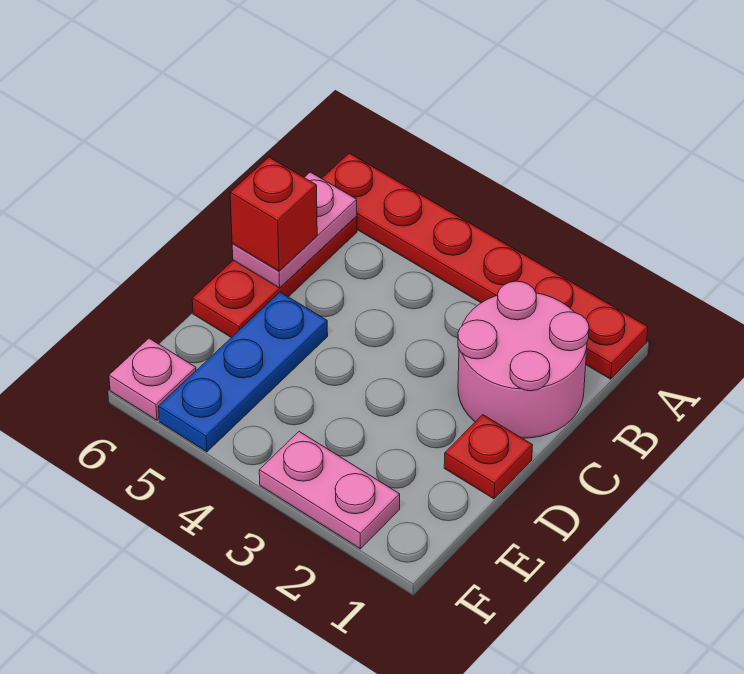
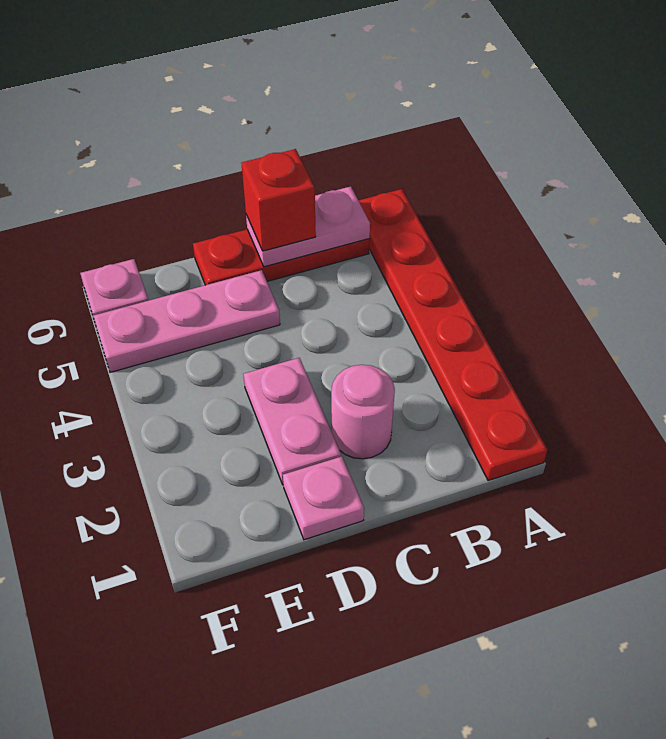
pink round brick B1:C2 level 1 -> pink round brick C2 level 1
red plate D1 level 1 -> pink plate D1 level 1
blue plate D5:F5 level 1 -> pink plate D5:F5 level 1
pink plate F2:F3 level 1 -> pink plate D2:D3 level 1

